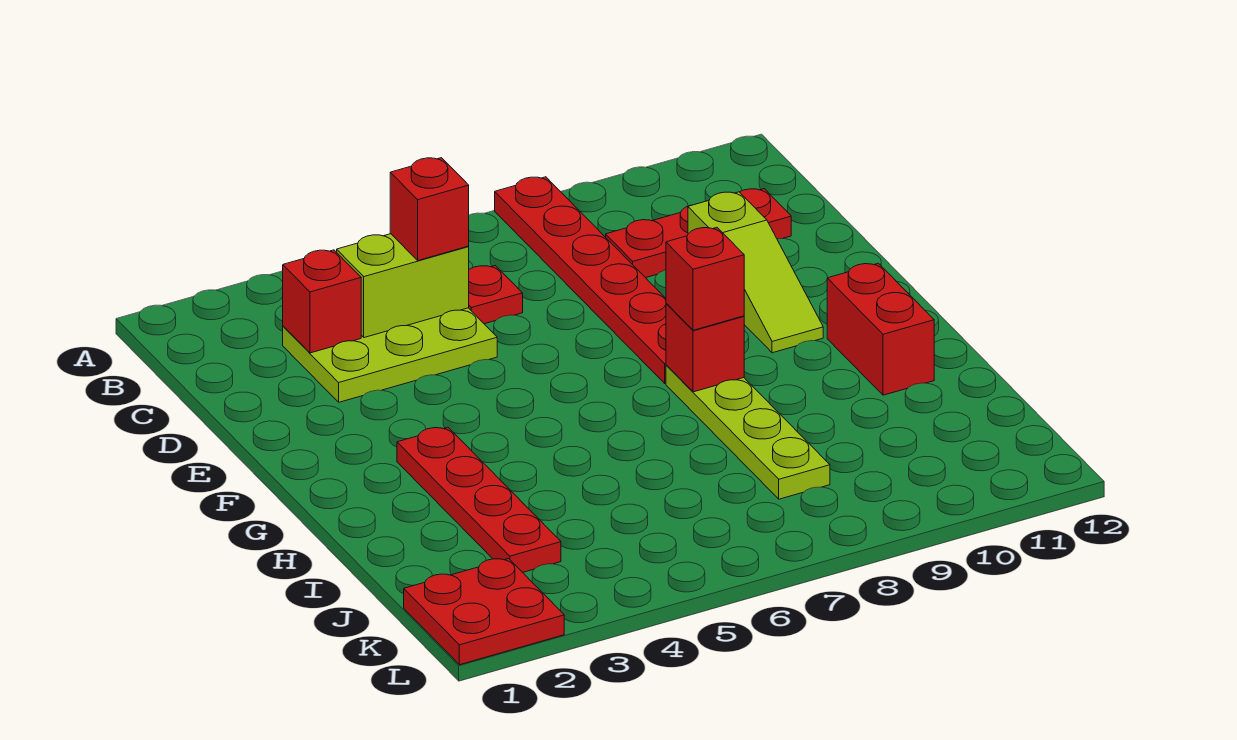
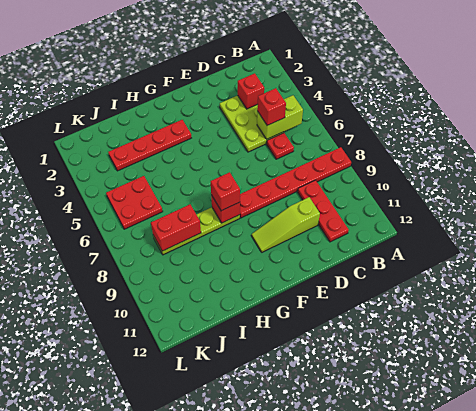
lime brick C4:C5 level 2 -> lime brick B5:C5 level 2
red brick G11:H11 level 1 -> red brick I8:J8 level 2
red plate K1:L2 level 1 -> red plate J5:K6 level 1

